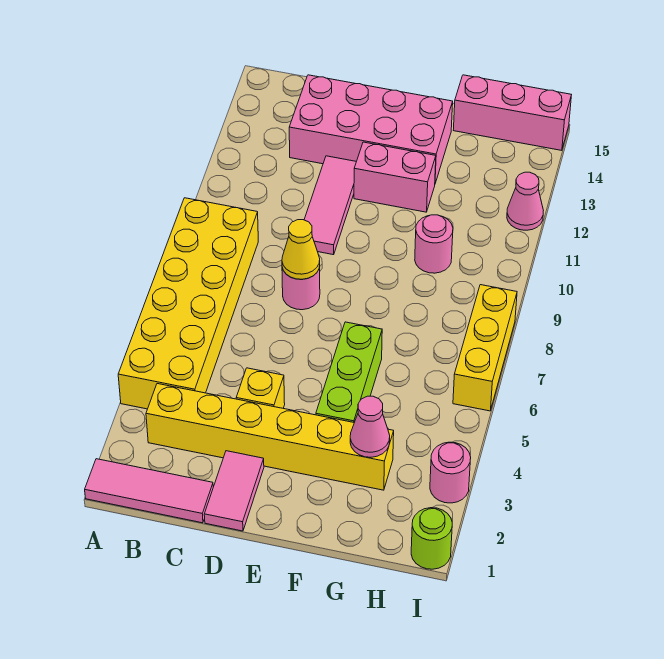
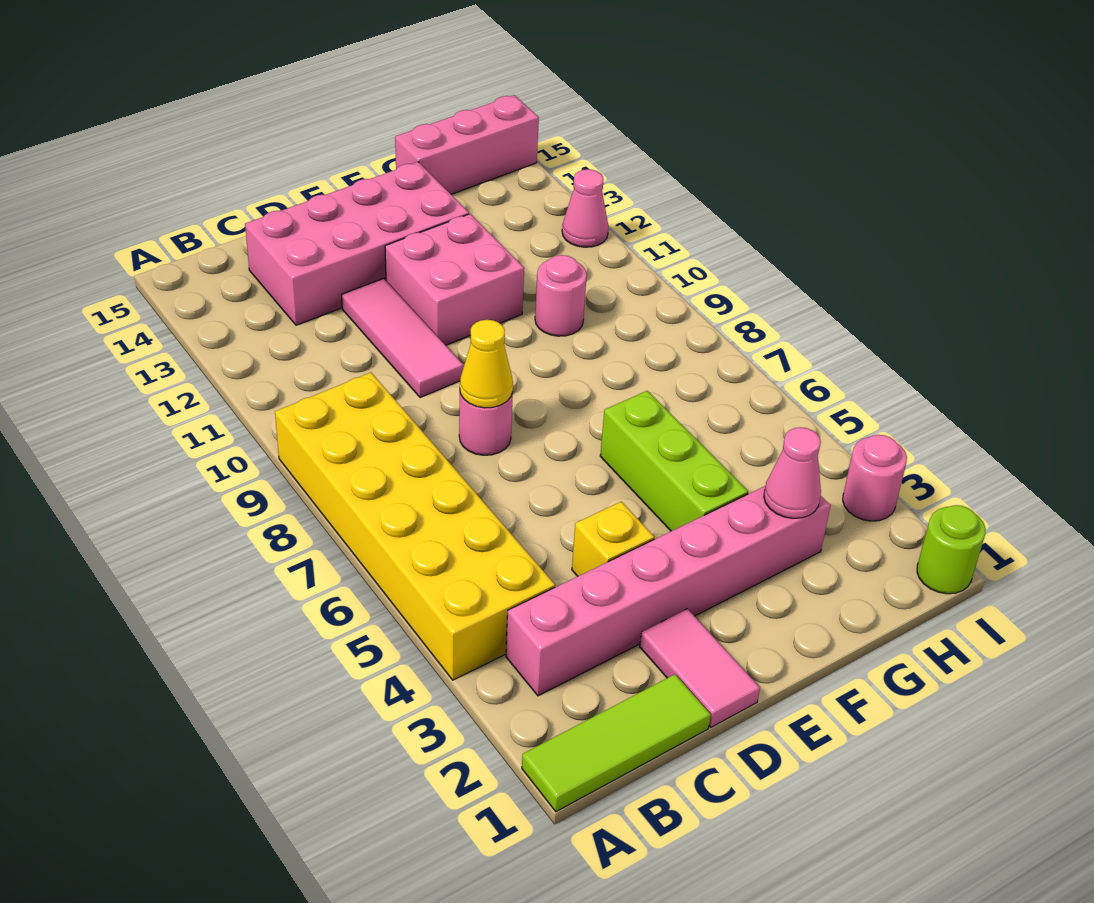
pink tile A1:C1 level 1 -> lime tile A1:C1 level 1
yellow brick B3:G3 level 1 -> pink brick B3:G3 level 1
pink brick E12:F12 level 1 -> pink brick E11:F12 level 1
yellow brick I6:I8 level 1 -> none

